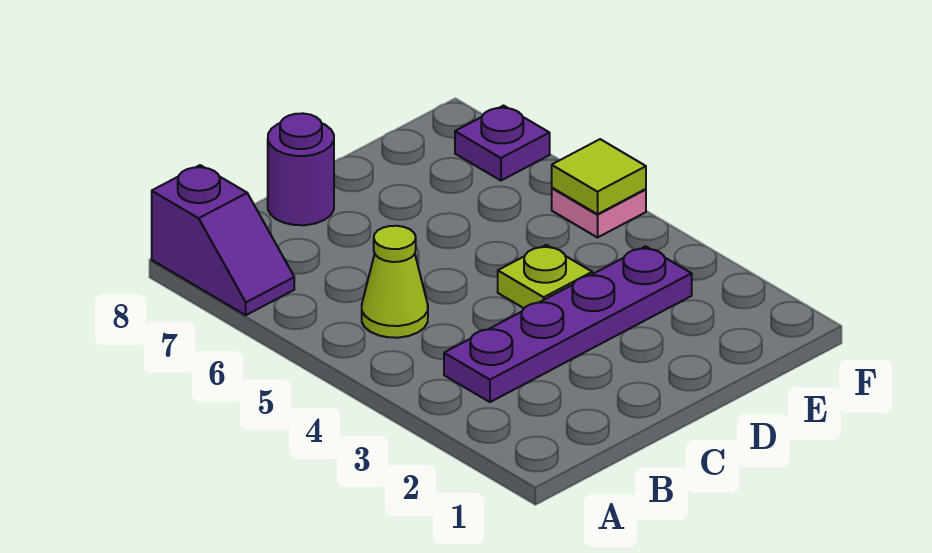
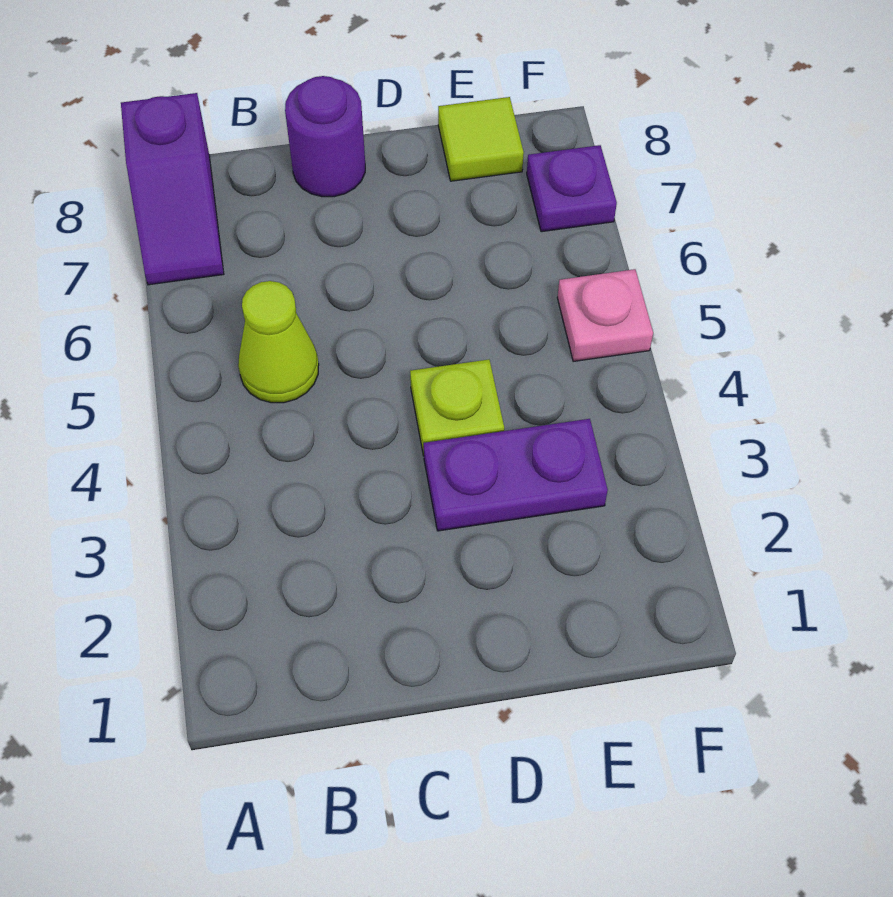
purple plate B3:E3 level 1 -> purple plate D3:E3 level 1
lime tile F5 level 2 -> lime tile E8 level 1

